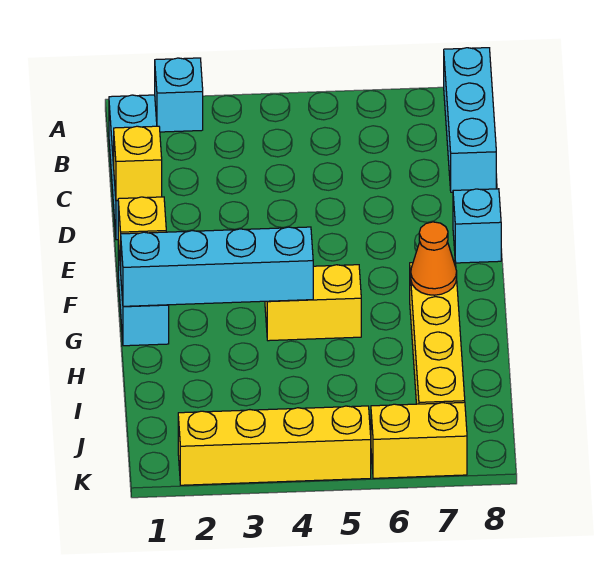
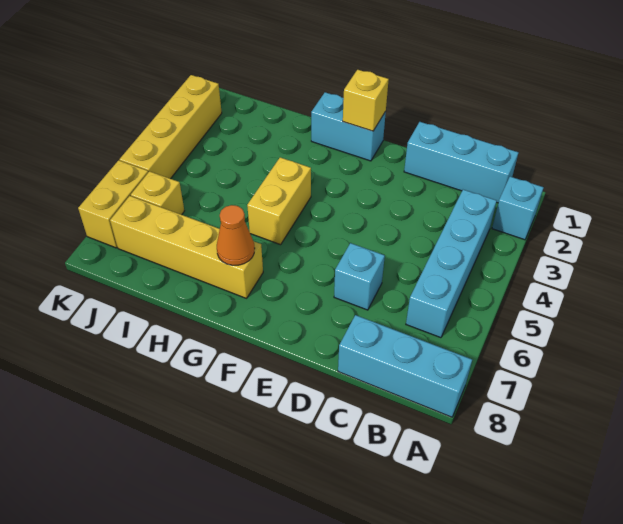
yellow brick D1 level 2 -> yellow brick J6 level 1
cyan brick E8 level 1 -> cyan brick D6 level 1
cyan brick G1:G4 level 2 -> cyan brick B3:B6 level 1

